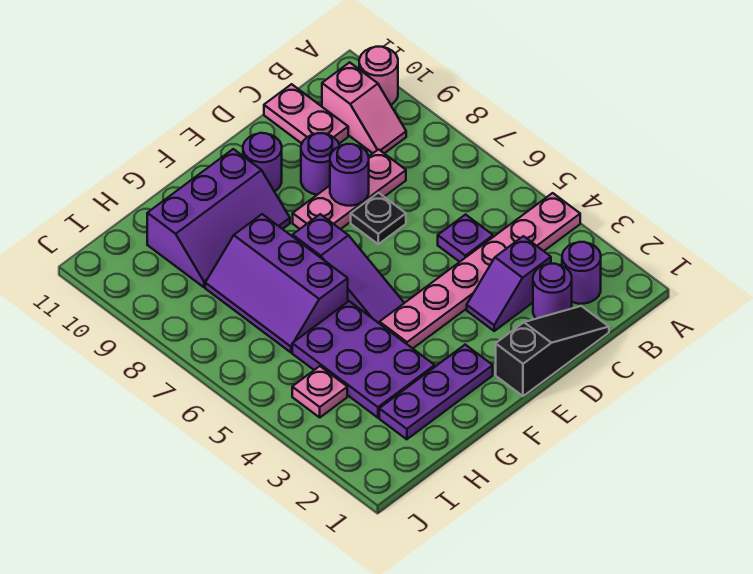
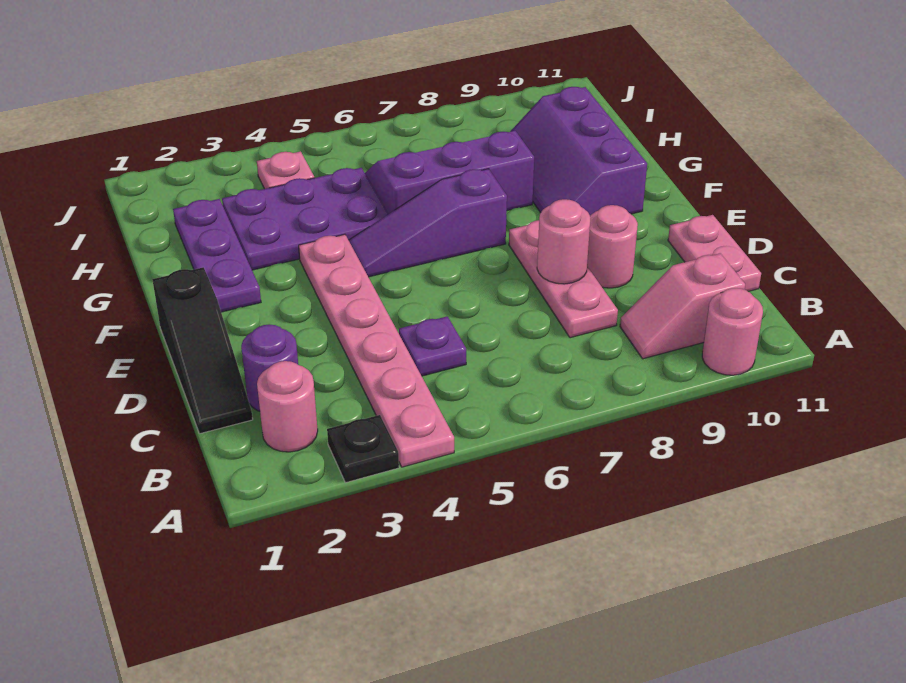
purple round brick B2 level 1 -> pink round brick B2 level 1
purple slope C3:D3 level 1 top C -> none
pink plate C10:C11 level 1 -> pink plate C11:D11 level 1
black plate D7 level 1 -> black plate A3 level 1
purple round brick D8 level 2 -> pink round brick D8 level 2
purple round brick D9 level 1 -> pink round brick D9 level 1
purple round brick E10 level 1 -> none

